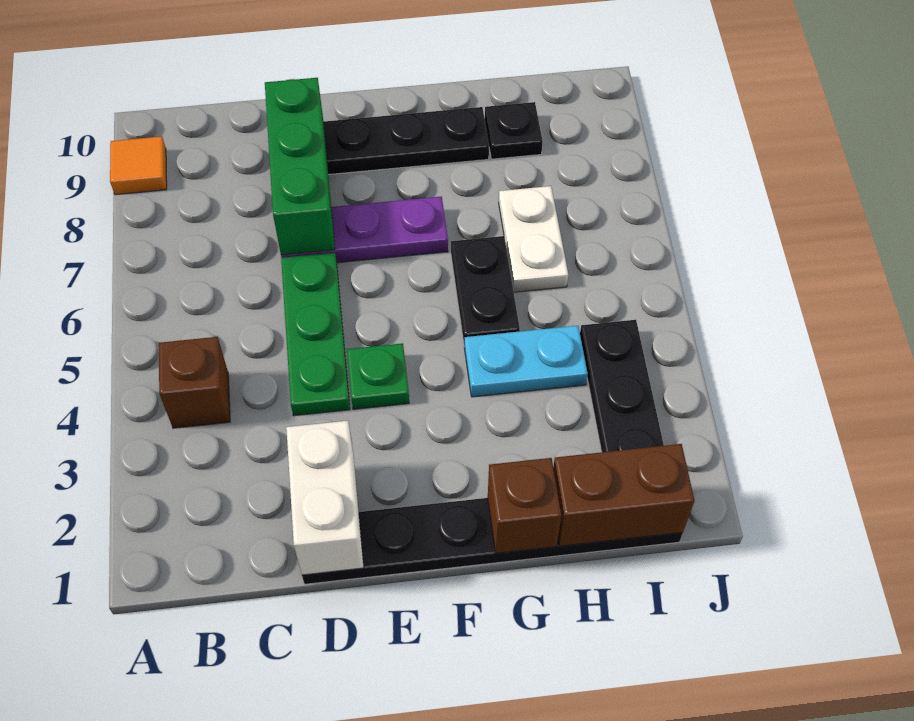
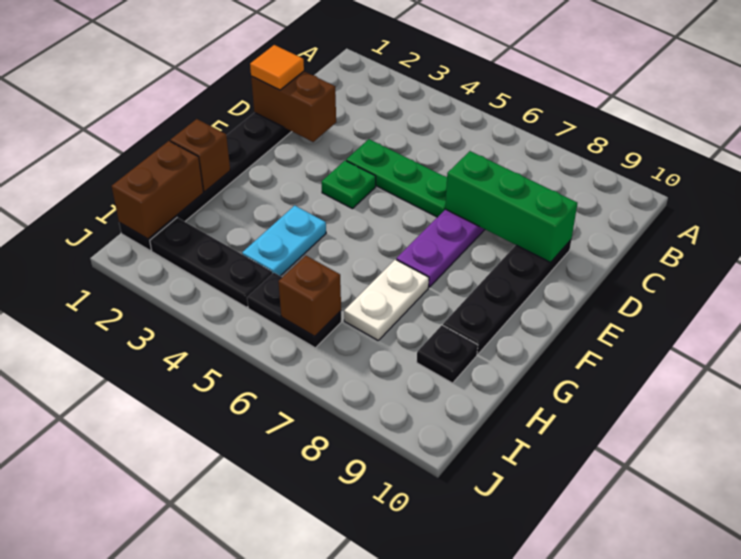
orange tile A9 level 1 -> orange tile D1 level 3
brown brick B4 level 1 -> brown brick I6 level 2
white brick D1:D2 level 2 -> brown brick D1:D2 level 2
black plate G5:G6 level 1 -> black plate I5:I6 level 1
white plate H6:H7 level 1 -> white plate G7:H7 level 1

